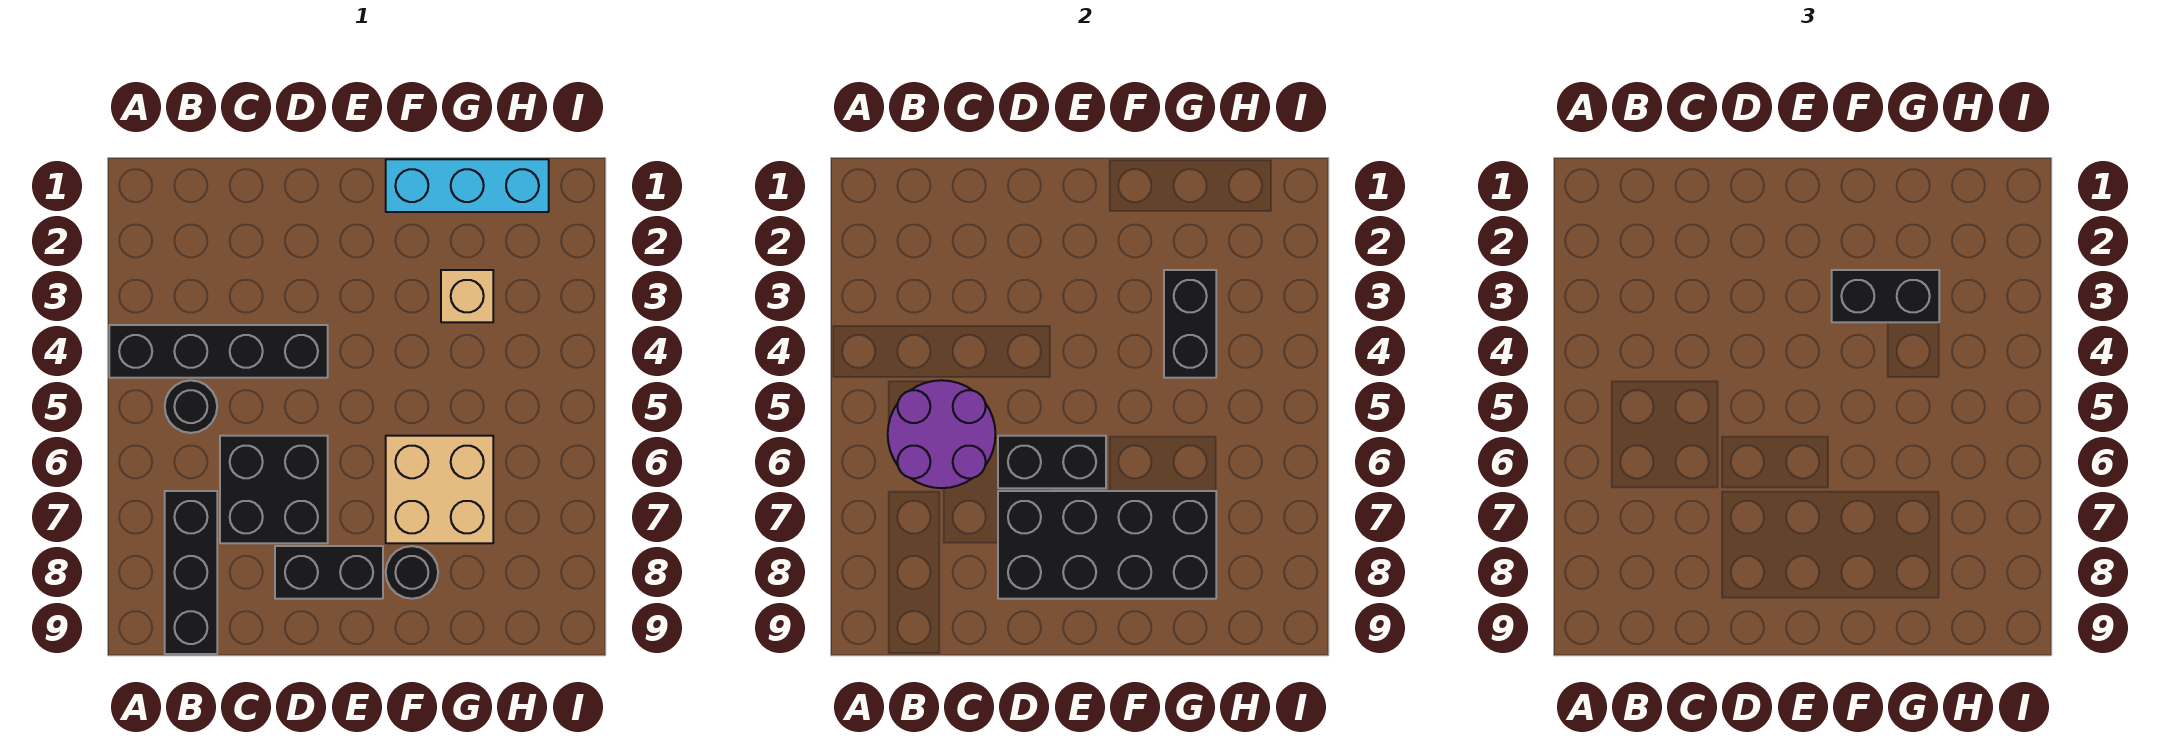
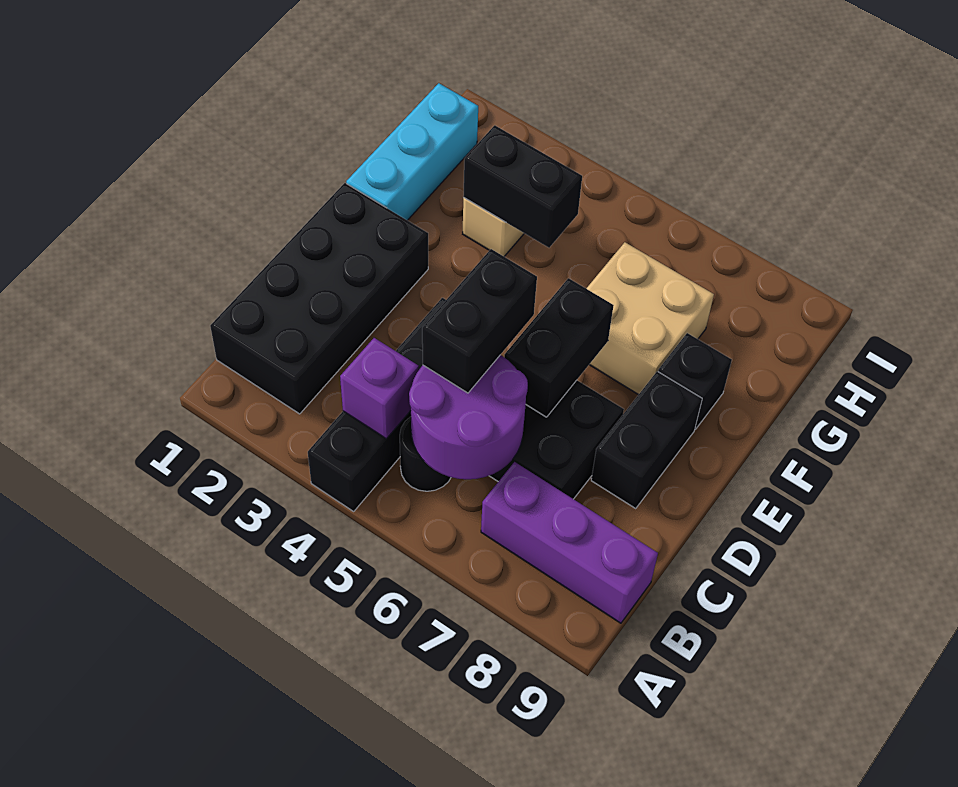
none -> purple brick B4 level 2
black brick B7:B9 level 1 -> purple brick B7:B9 level 1
black brick D7:G8 level 2 -> black brick B1:E2 level 1
black brick F3:G3 level 3 -> black brick C5:D5 level 3
black round brick F8 level 1 -> black brick F8 level 1

